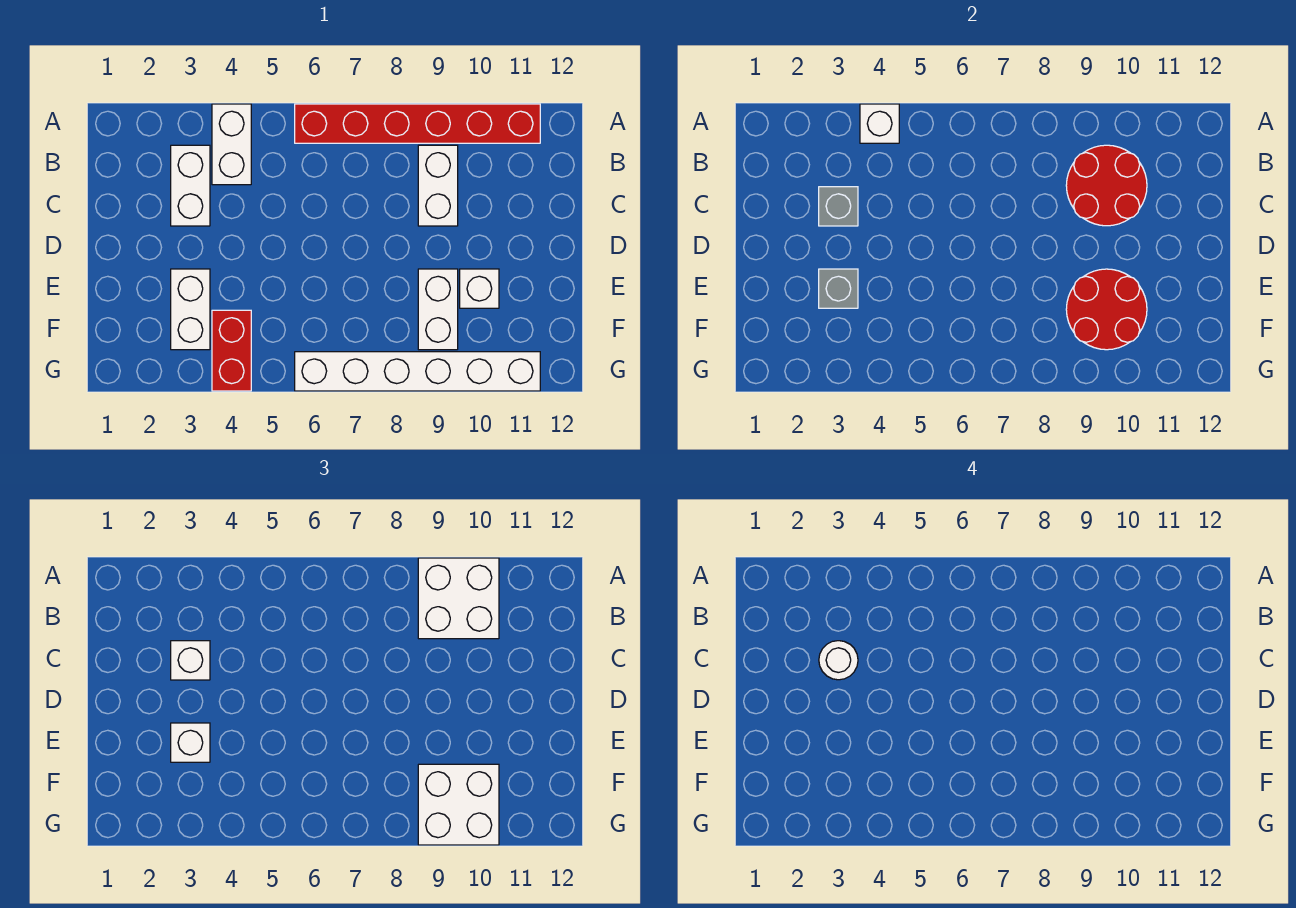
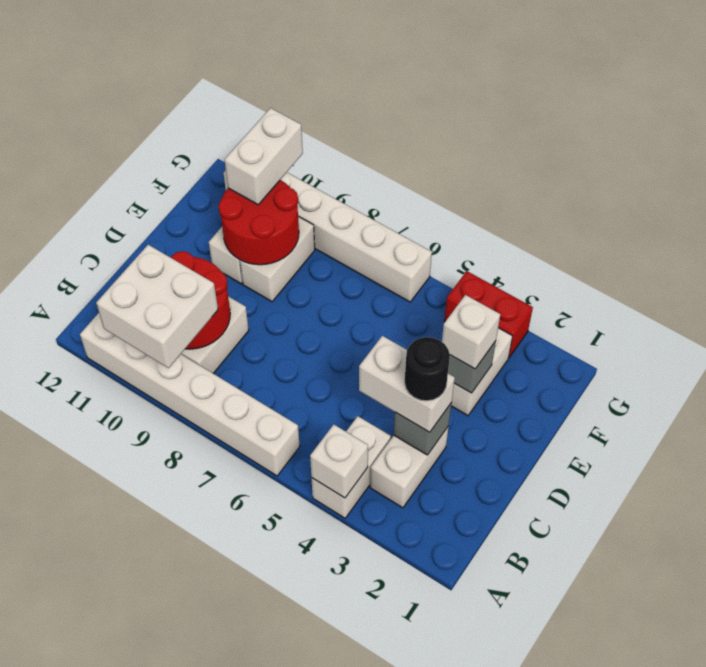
red brick A6:A11 level 1 -> white brick A6:A11 level 1
white brick C3 level 3 -> white brick C3:C4 level 3
white round brick C3 level 4 -> black round brick C3 level 4
red brick F4:G4 level 1 -> red brick G3:G4 level 1
white brick F9:G10 level 3 -> white brick F10:G10 level 3

